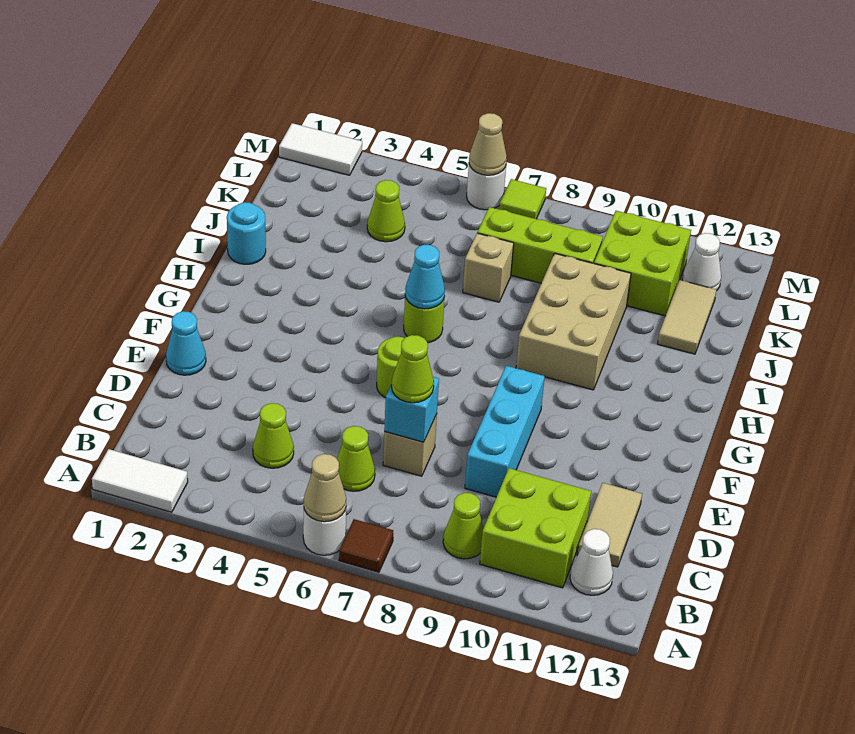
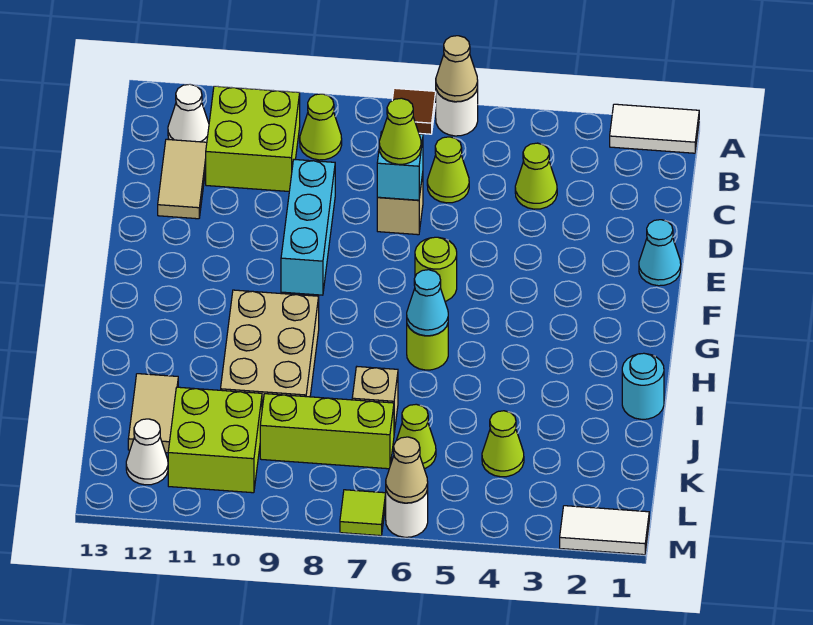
none -> lime cone K6 level 1

